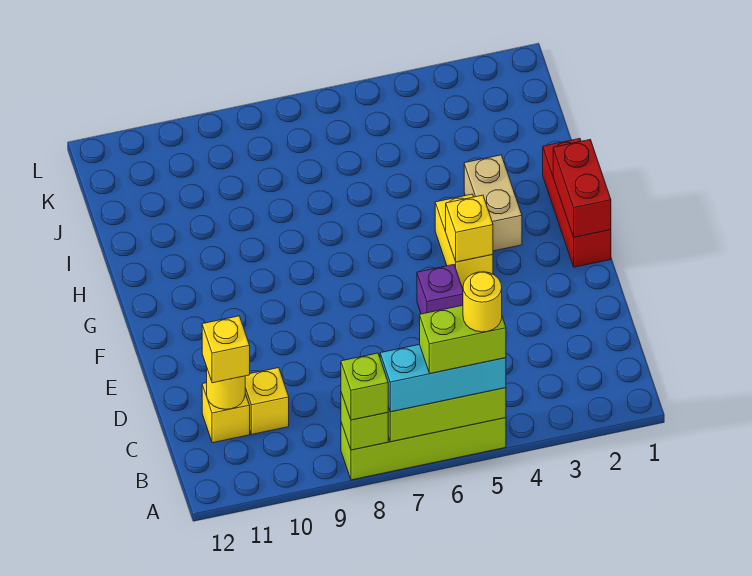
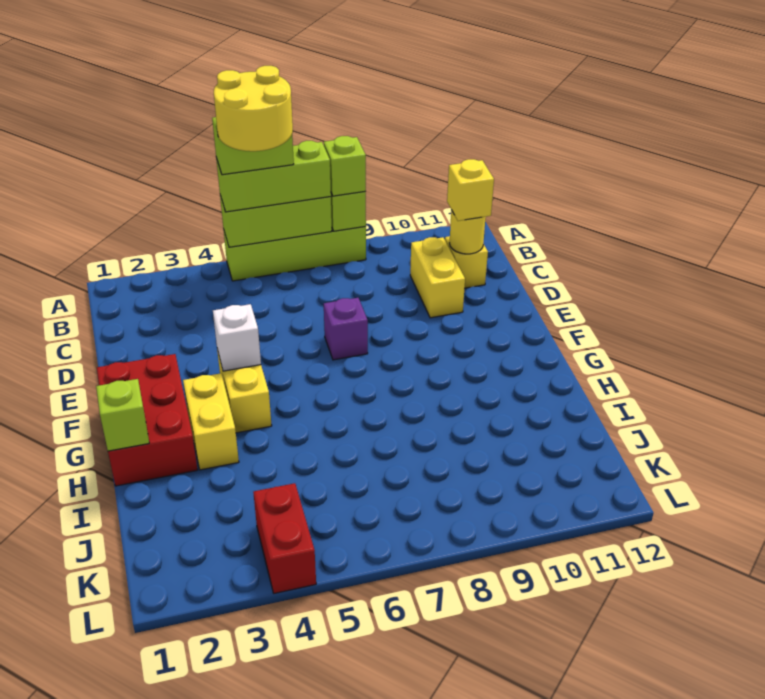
cyan brick A5:A7 level 3 -> lime brick A5:A7 level 3
yellow round brick A5 level 5 -> yellow round brick A5:B6 level 5
yellow brick C10 level 1 -> yellow brick C10:D10 level 1
purple brick E5 level 1 -> purple brick E7 level 1
red brick F1:H1 level 1 -> red brick F1:H2 level 1
red brick F1:G1 level 2 -> red brick K4:L4 level 1
yellow brick F4 level 2 -> white brick F4 level 2
tan brick G3:H3 level 1 -> yellow brick G3:H3 level 1
none -> lime brick H1 level 2

